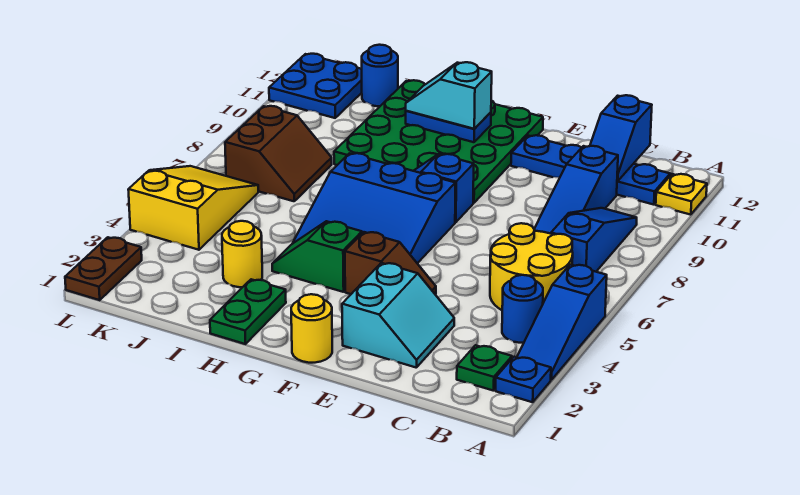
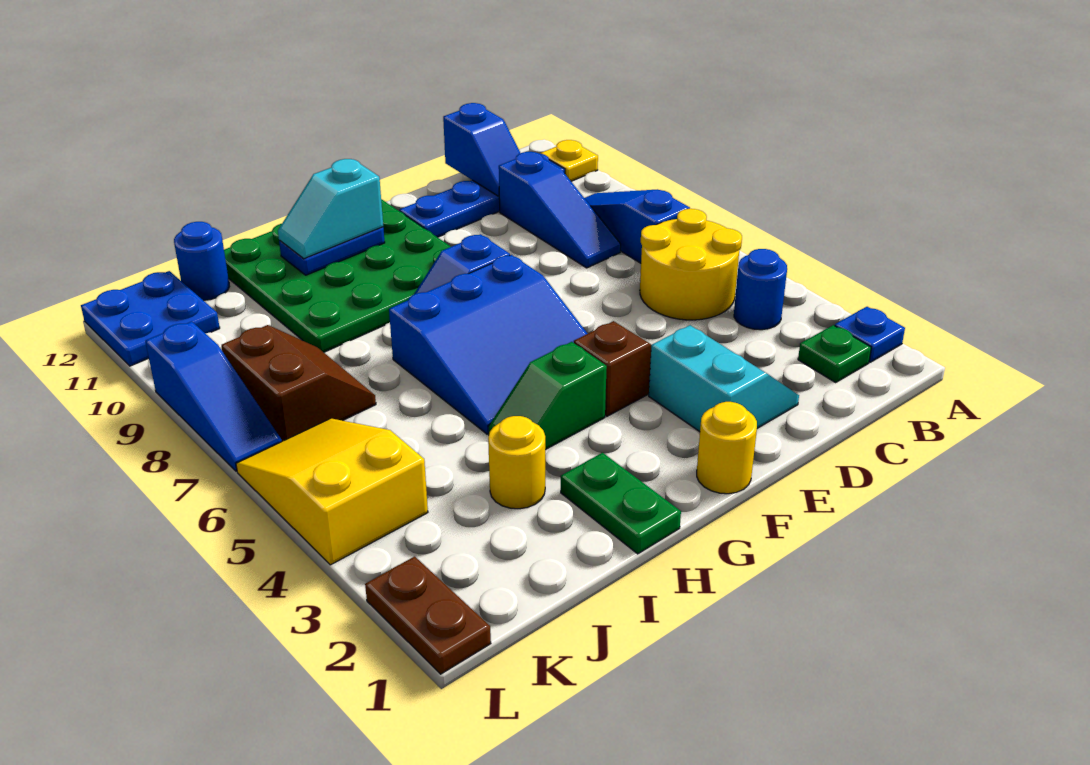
blue slope A3:A5 level 1 top 5 -> blue slope L7:L9 level 1 top 9

